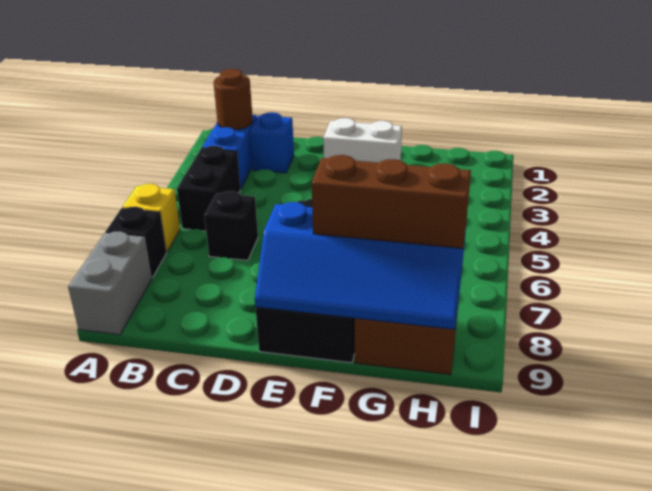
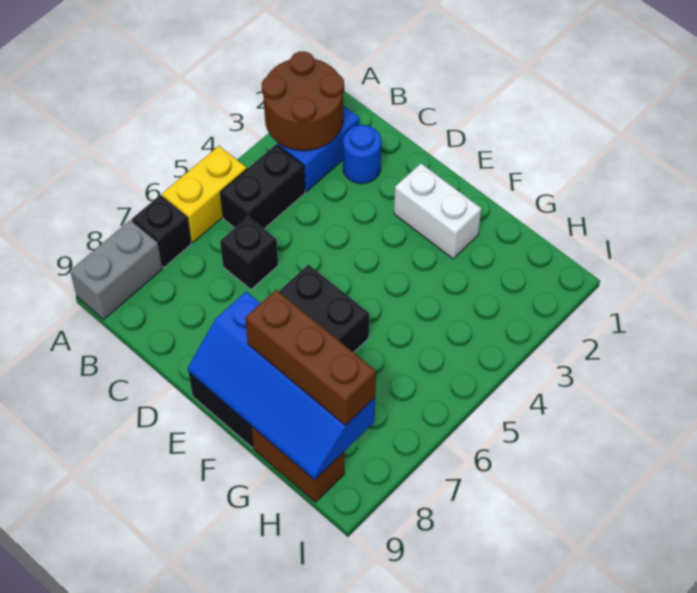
yellow brick A6 level 1 -> yellow brick A5:A6 level 1
brown round brick B2 level 2 -> brown round brick A2:B3 level 2
blue brick C2 level 1 -> blue round brick C2 level 1

